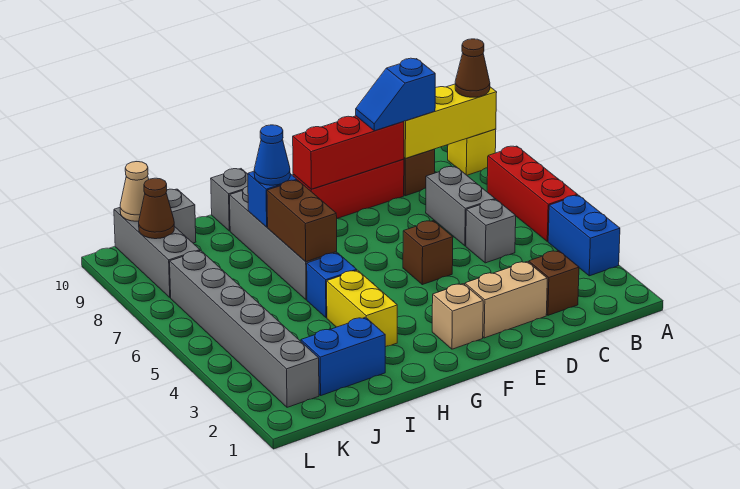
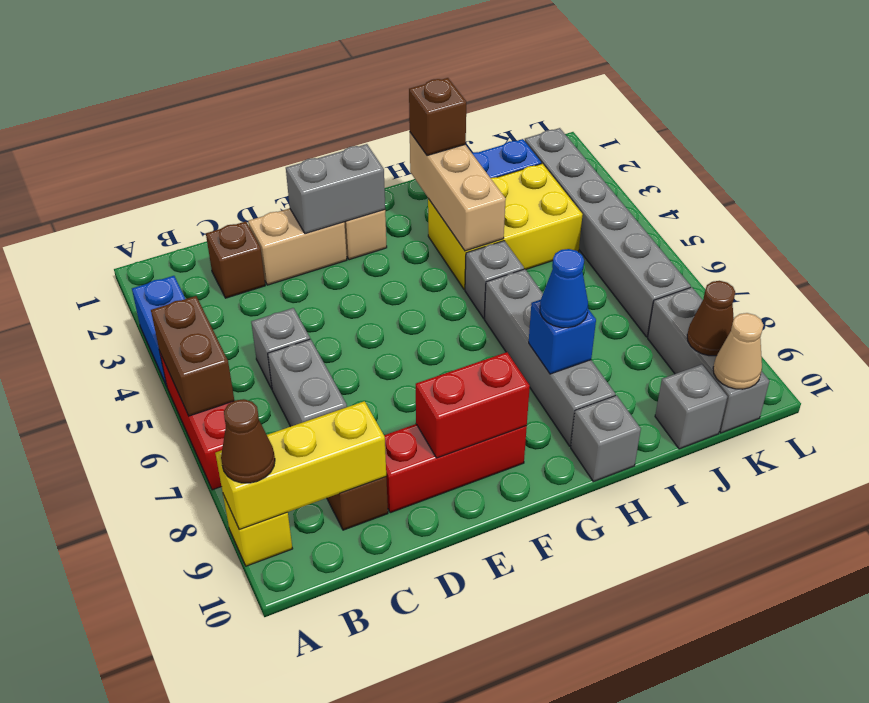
blue slope C9:D9 level 3 top C -> none
red brick D9:F9 level 2 -> red brick E9:F9 level 2
none -> grey brick E2:F2 level 2
brown brick E5 level 1 -> brown brick H2 level 3
none -> tan brick H2:H4 level 2
yellow brick H3:H4 level 1 -> yellow brick H3:J4 level 1
blue brick H5 level 1 -> grey brick H5 level 1
brown brick H6:H7 level 2 -> brown brick A5:A6 level 2

